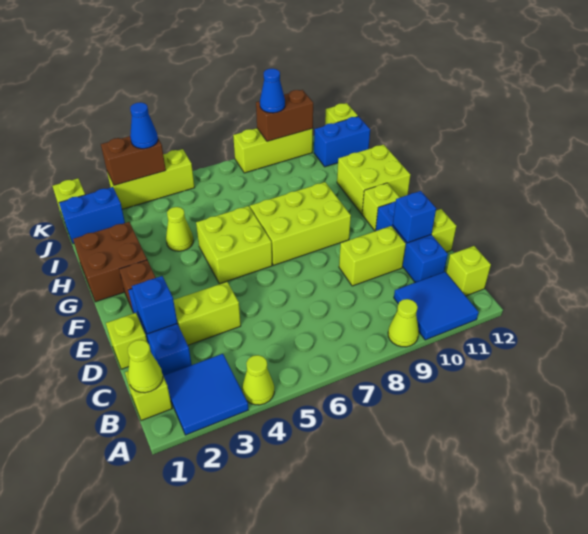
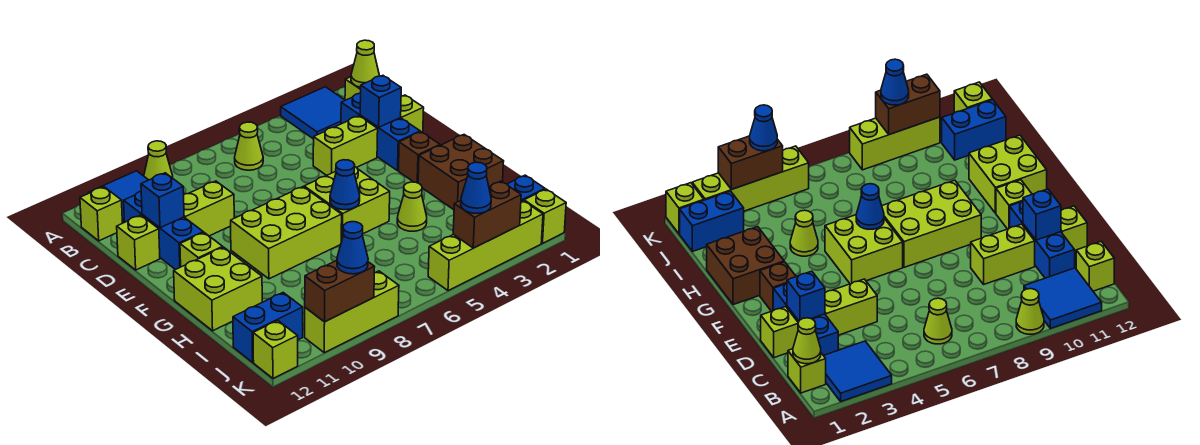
lime cone A4 level 1 -> lime cone B6 level 1
none -> blue cone G6 level 2
lime brick K3:K5 level 1 -> lime brick K2:K5 level 1

